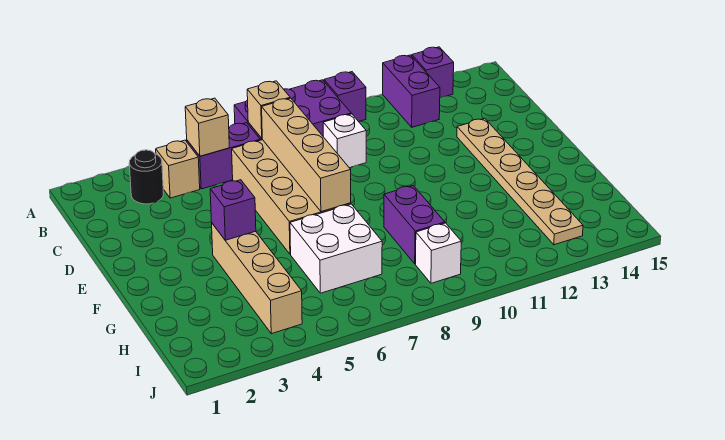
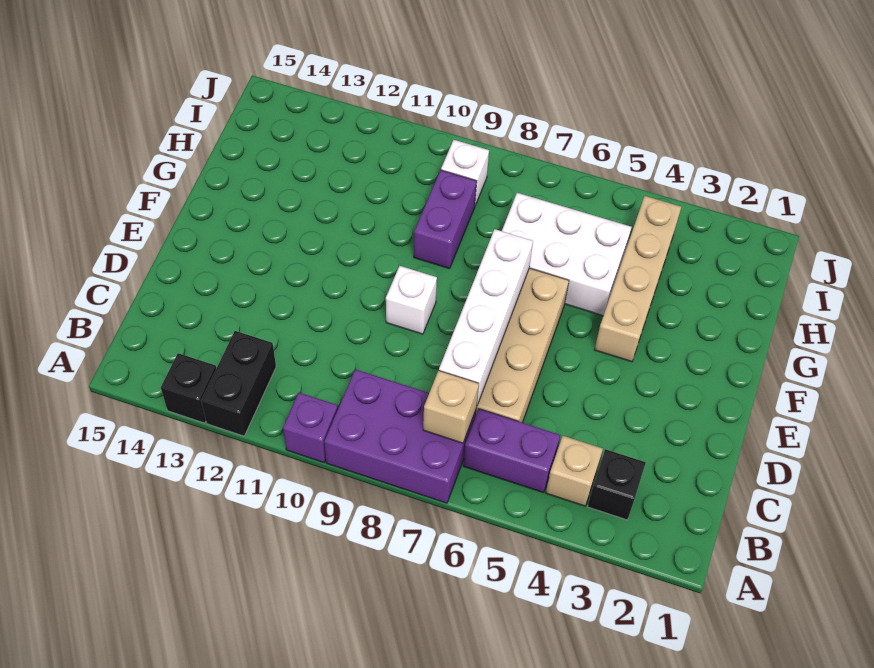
purple brick A12:B12 level 1 -> black brick A12:B12 level 1
purple brick A13 level 1 -> black brick A13 level 1
black round brick B3 level 1 -> black brick B3 level 1
tan brick B5 level 2 -> none
tan brick C7:F7 level 2 -> white brick C7:F7 level 2
white brick C9 level 1 -> white brick E9 level 1
tan plate D13:I13 level 1 -> none
purple brick F4 level 2 -> none
white brick G6:H7 level 1 -> white brick G5:H7 level 1

